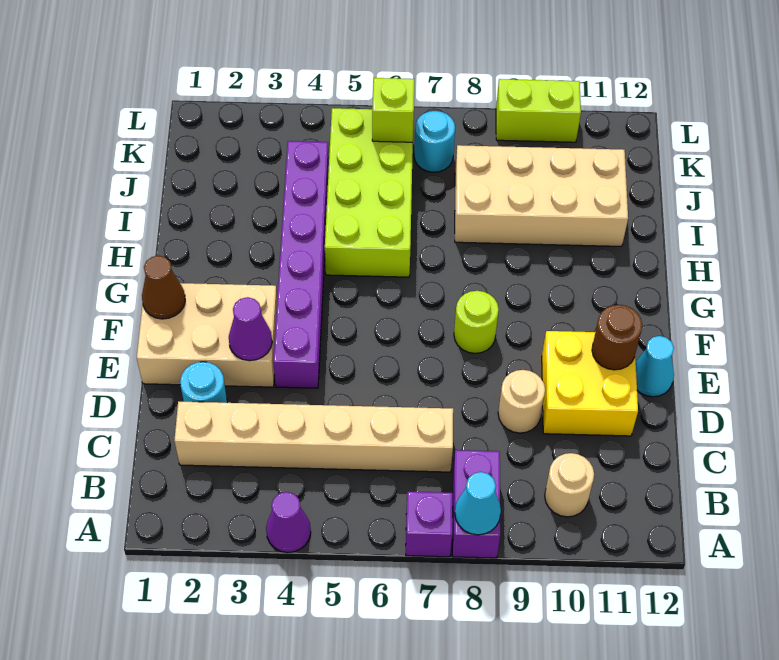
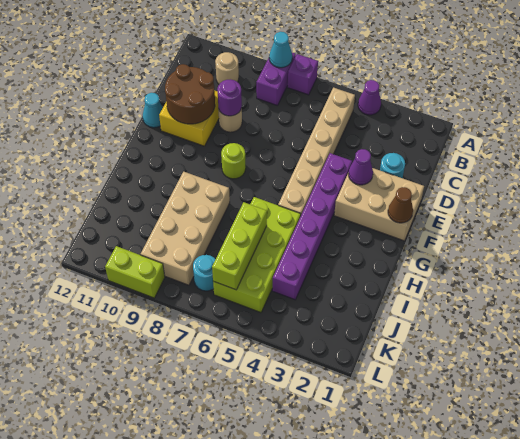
tan brick C2:C7 level 1 -> tan brick B5:G5 level 1
none -> purple round brick D9 level 2
brown round brick E11 level 2 -> brown round brick D10:E11 level 2
tan brick I8:J11 level 1 -> tan brick H8:K9 level 1
lime brick K6 level 2 -> lime brick I6:K6 level 2

